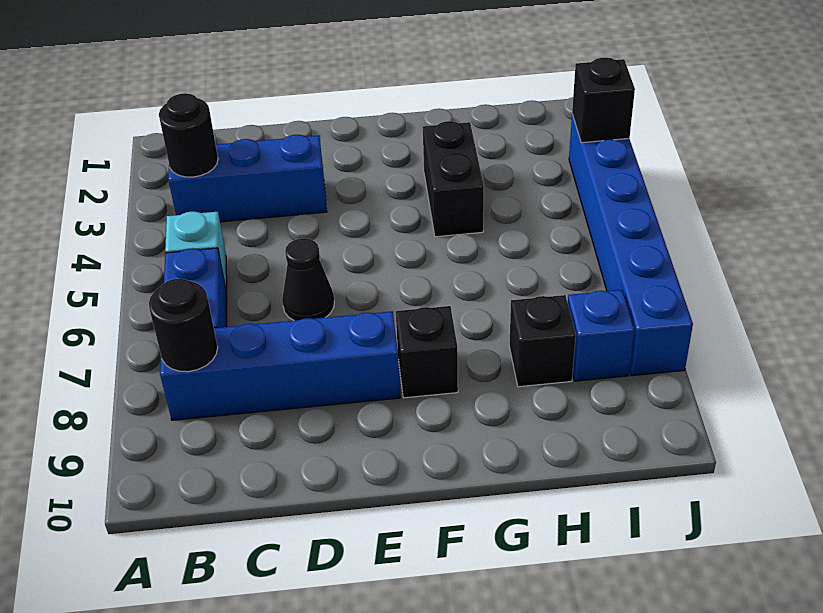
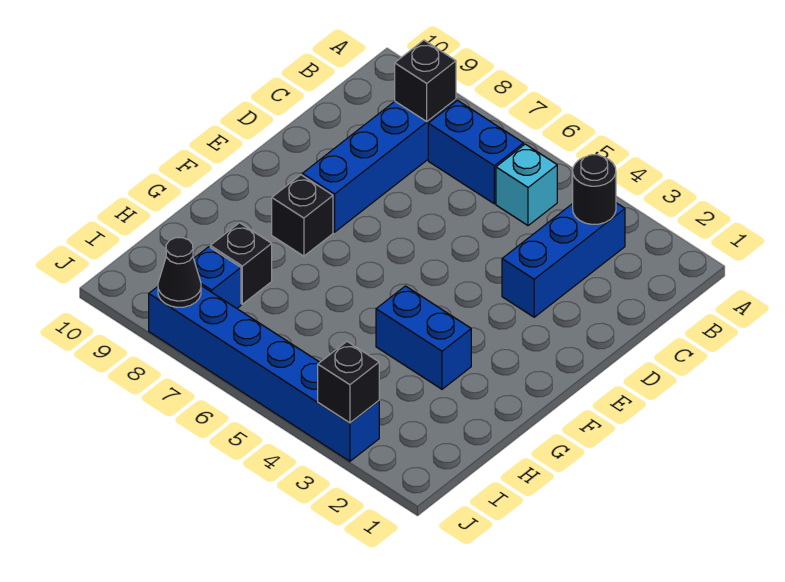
black round brick B8 level 2 -> black brick B8 level 2
black cone D6 level 1 -> black cone J8 level 2
black brick G3:G4 level 1 -> blue brick G3:G4 level 1

